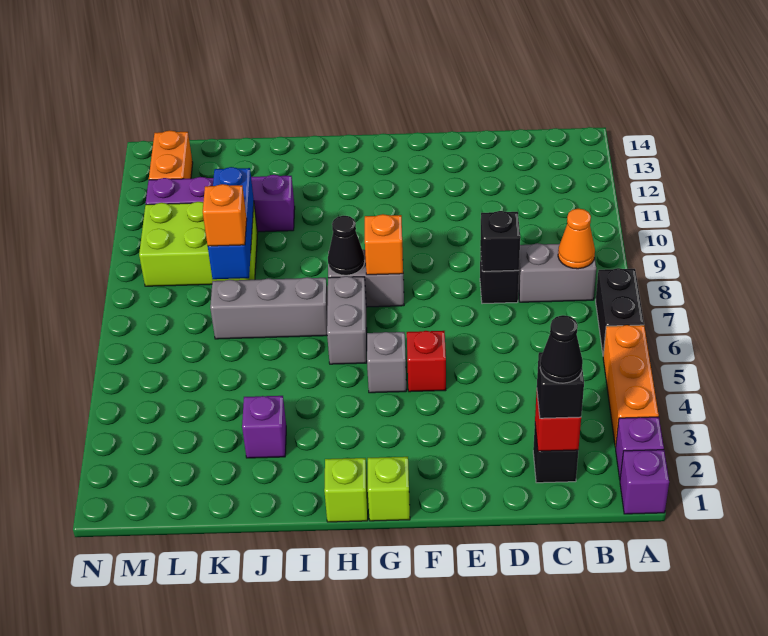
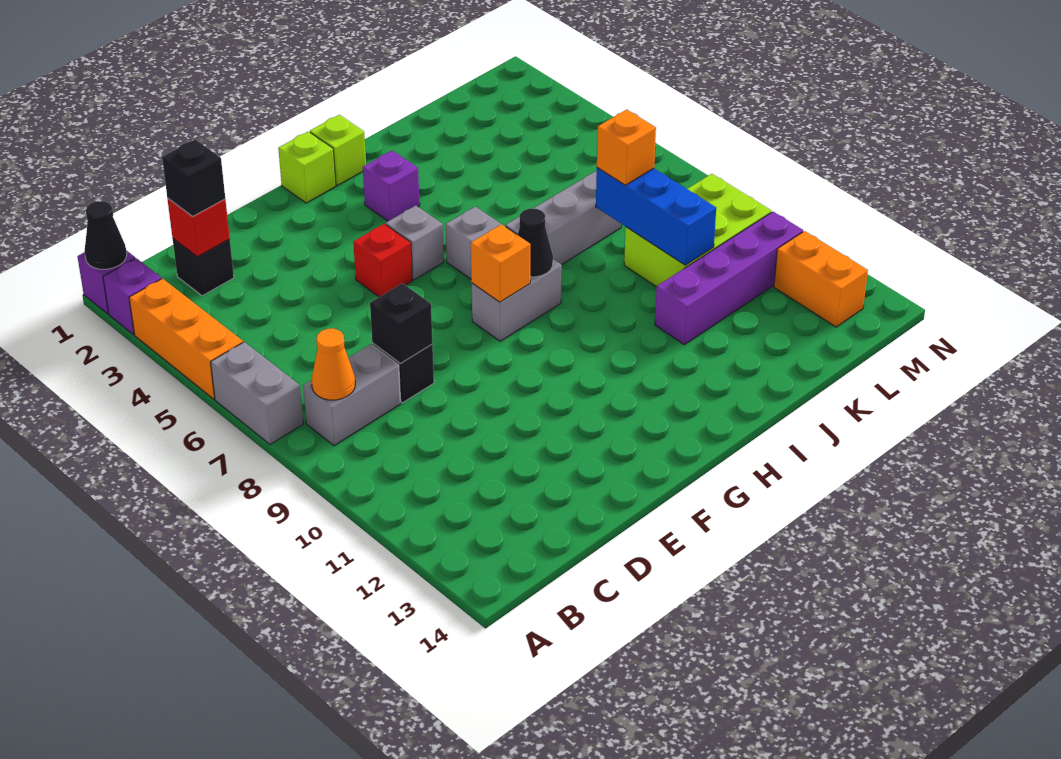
black brick A6:A7 level 1 -> grey brick A6:A7 level 1
black cone C2 level 4 -> black cone A1 level 2
purple brick J3 level 1 -> purple brick H3 level 1

